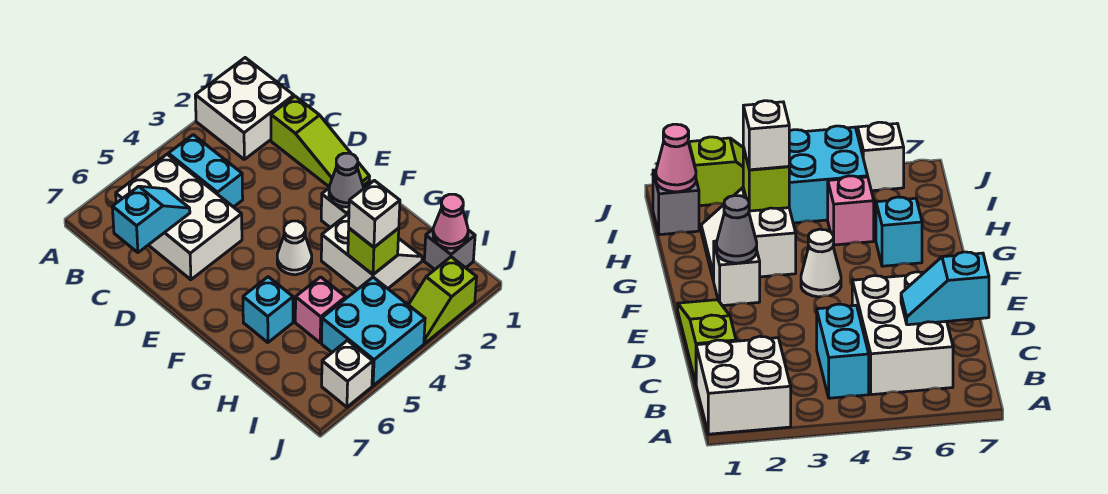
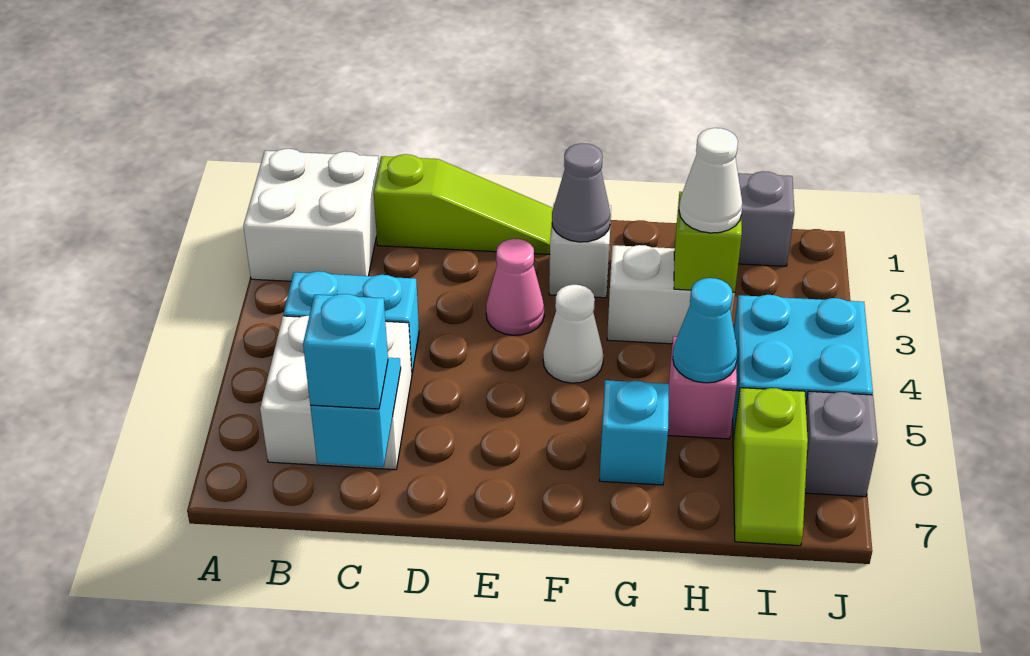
white brick B5:D6 level 1 -> white brick B5:C6 level 1
none -> cyan brick C7 level 3
white brick H3 level 3 -> white cone H3 level 3
none -> cyan cone H5 level 2
pink cone I1 level 2 -> pink cone E3 level 1
lime slope J2:J3 level 1 top 2 -> lime slope I6:I7 level 1 top 6
white brick J6 level 1 -> grey brick J6 level 1

